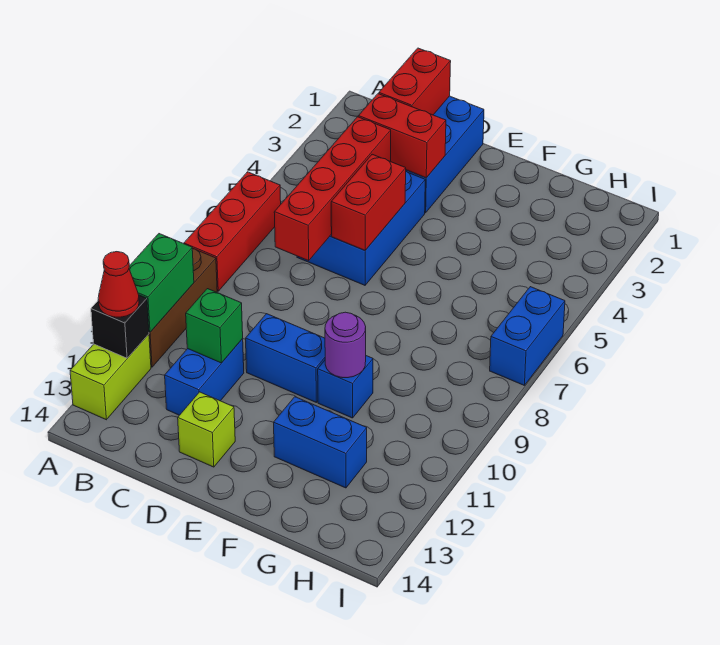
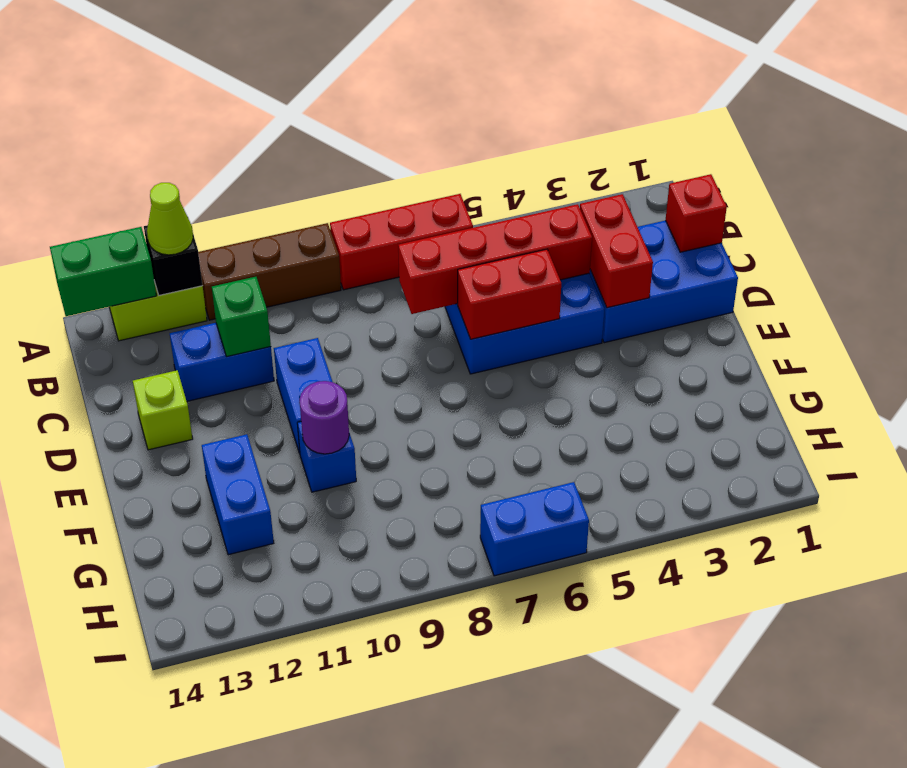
green brick A10:A11 level 2 -> green brick A13:A14 level 2
red cone A12 level 3 -> lime cone A12 level 3
red brick C1:C2 level 2 -> red brick C1 level 2

